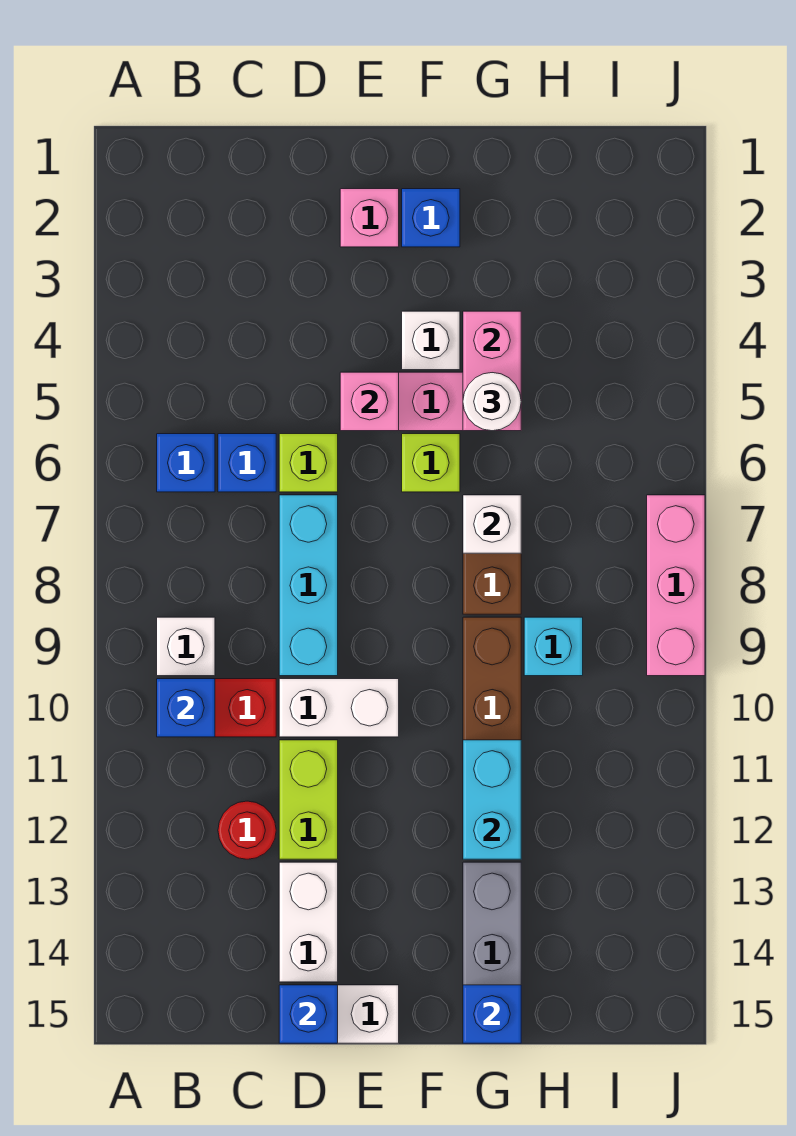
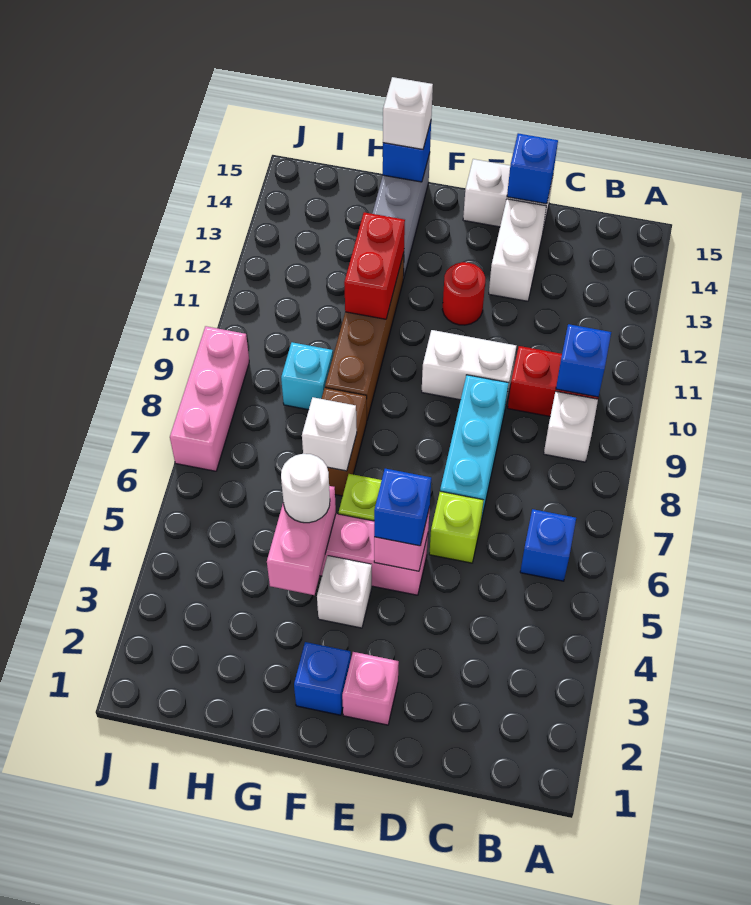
blue brick C6 level 1 -> blue brick E5 level 3
red round brick C12 level 1 -> red round brick E12 level 1
lime brick D11:D12 level 1 -> none
cyan brick G11:G12 level 2 -> red brick G11:G12 level 2
none -> white brick G15 level 3

